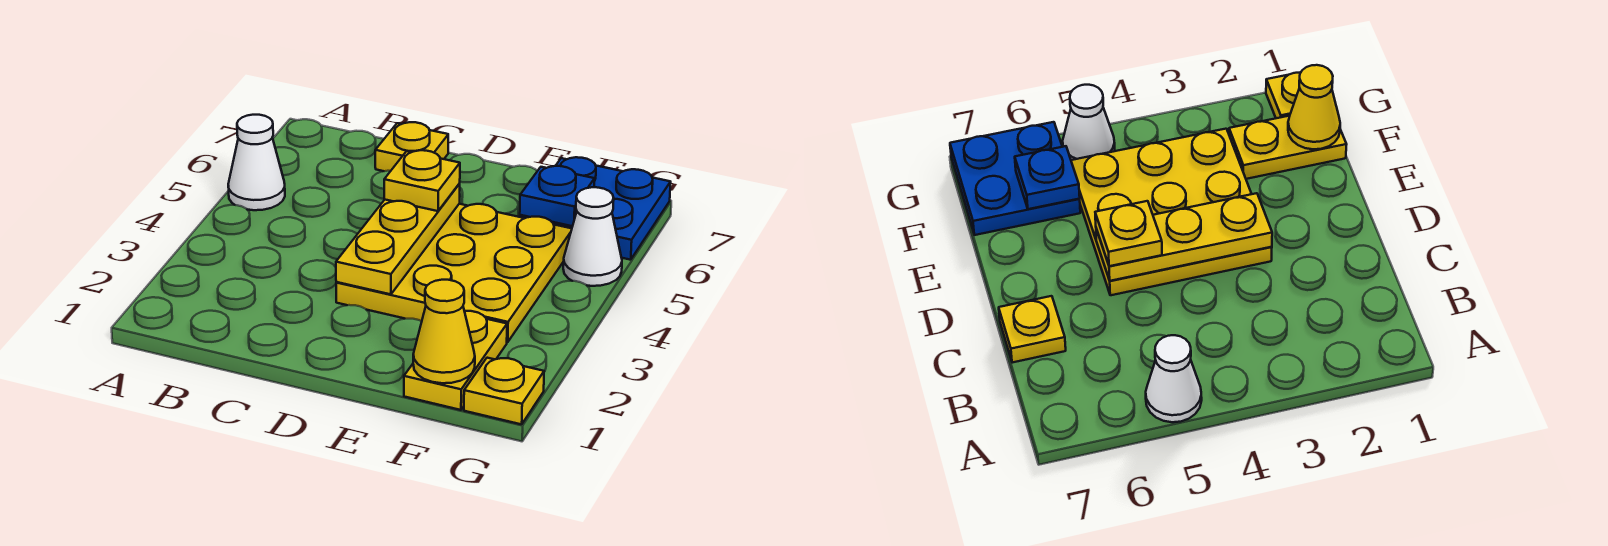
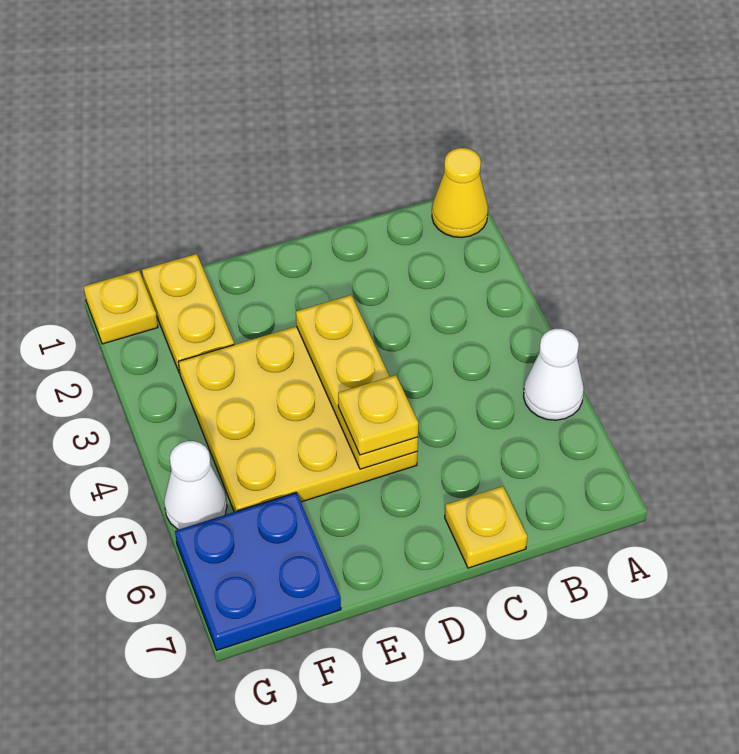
yellow cone F1 level 2 -> yellow cone A1 level 1
blue plate F6 level 2 -> none

